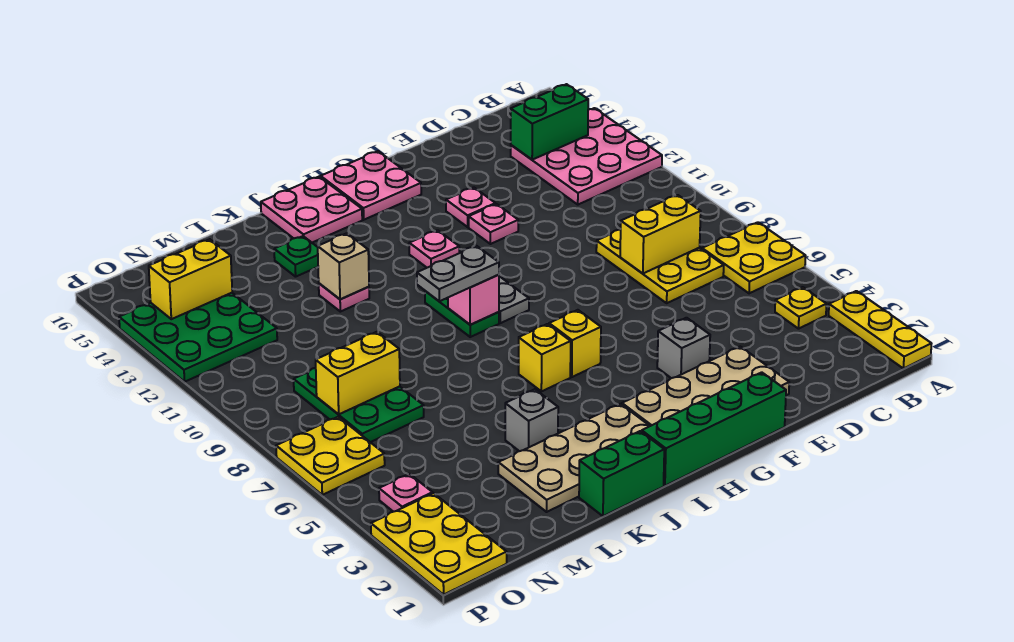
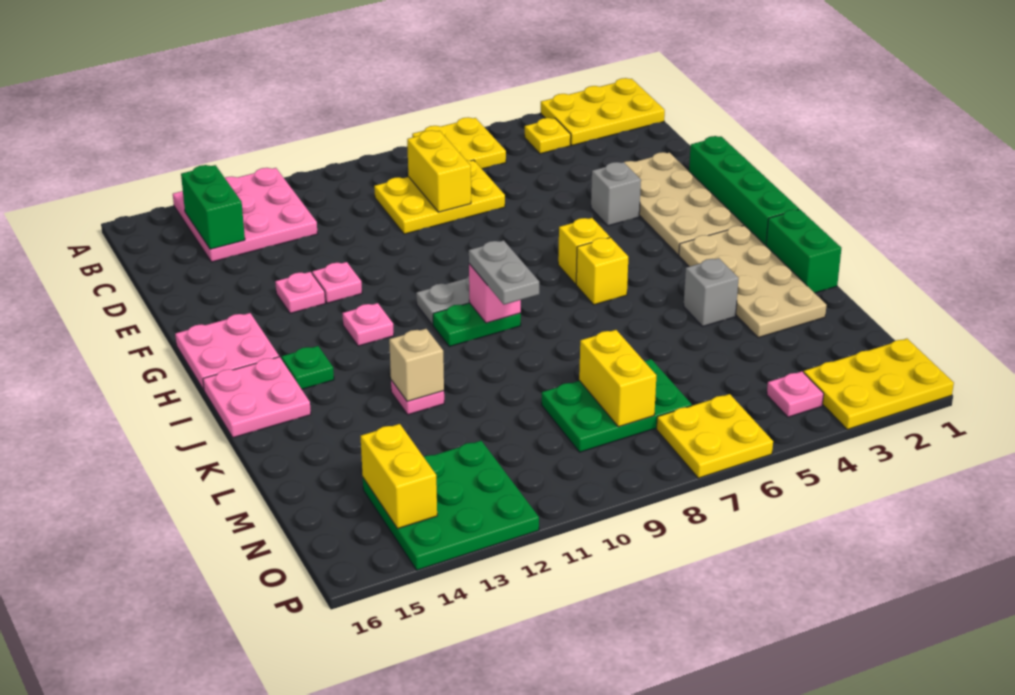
yellow plate A1:A3 level 1 -> yellow plate A1:B3 level 1
green plate K14 level 1 -> green plate I14 level 1

